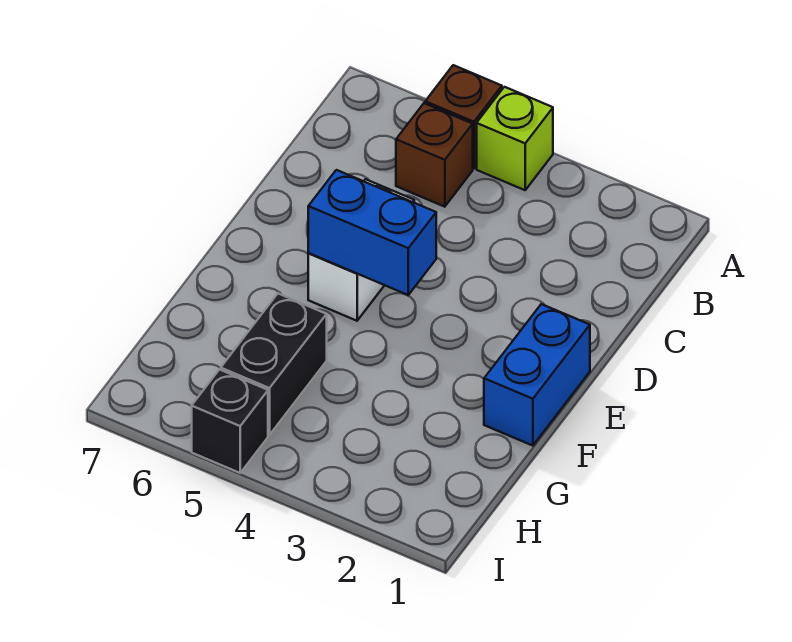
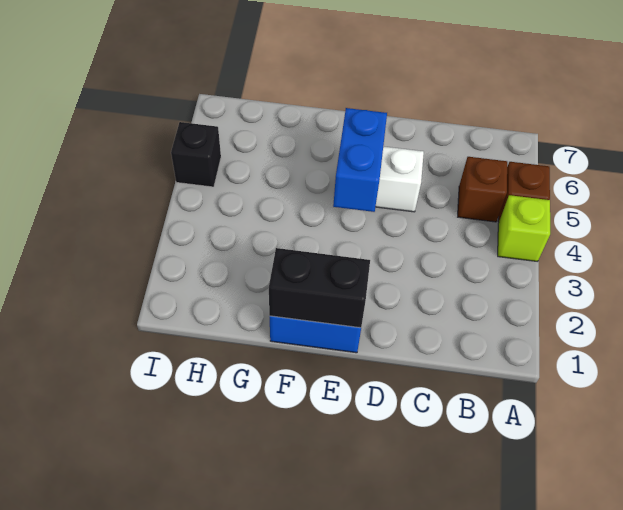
black brick G5:H5 level 1 -> black brick E1:F1 level 2

